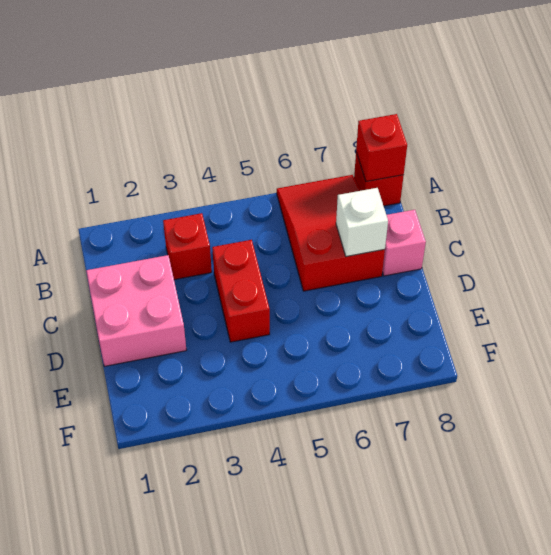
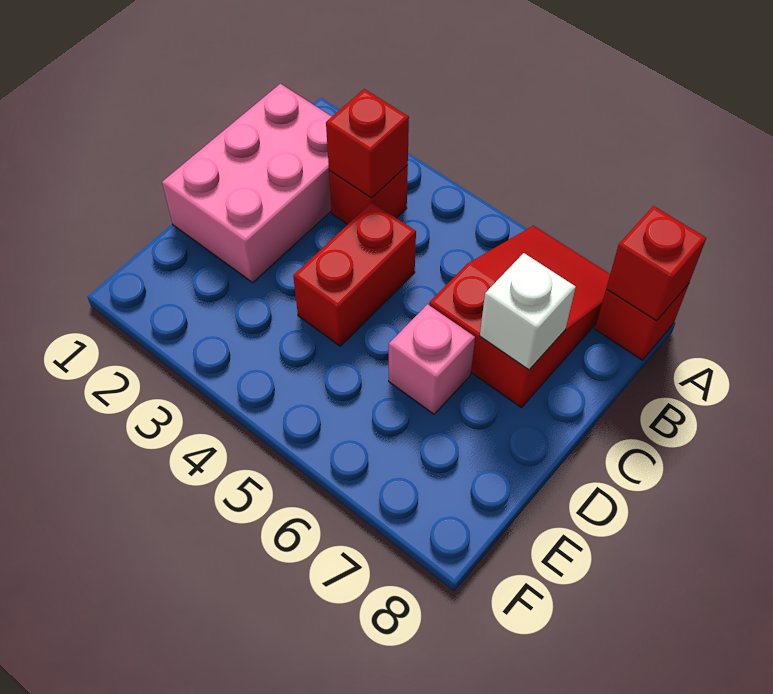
none -> red brick B3 level 2
pink brick C1:D2 level 1 -> pink brick B1:D2 level 1
pink brick C8 level 1 -> pink brick D6 level 1

